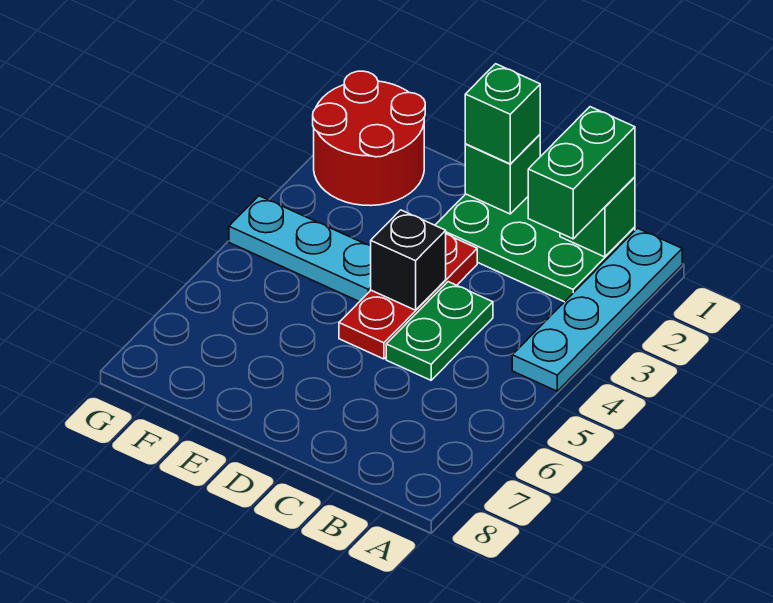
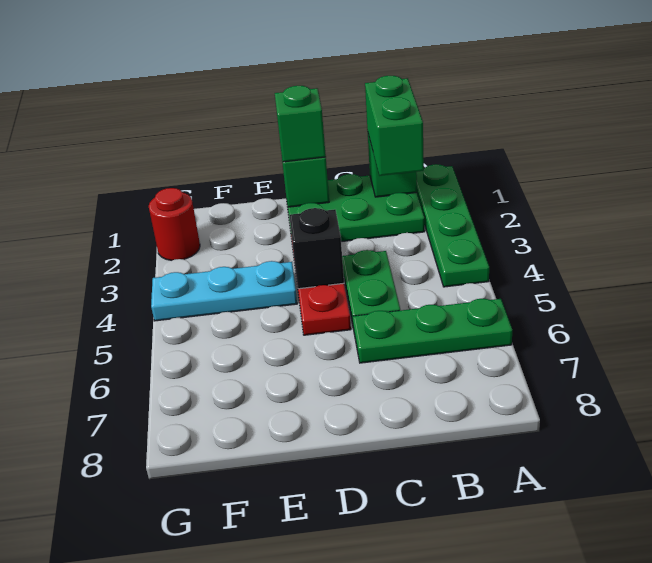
cyan plate A1:A4 level 1 -> green plate A1:A4 level 1
none -> green plate A6:C6 level 1
red round brick F1:G2 level 1 -> red round brick G2 level 1

